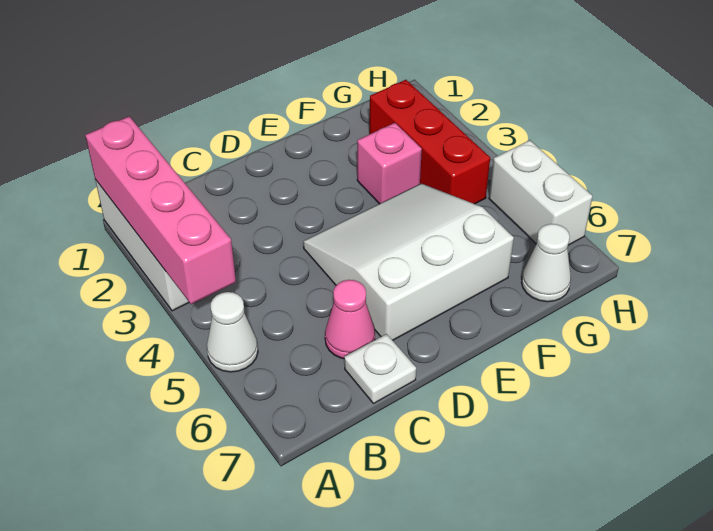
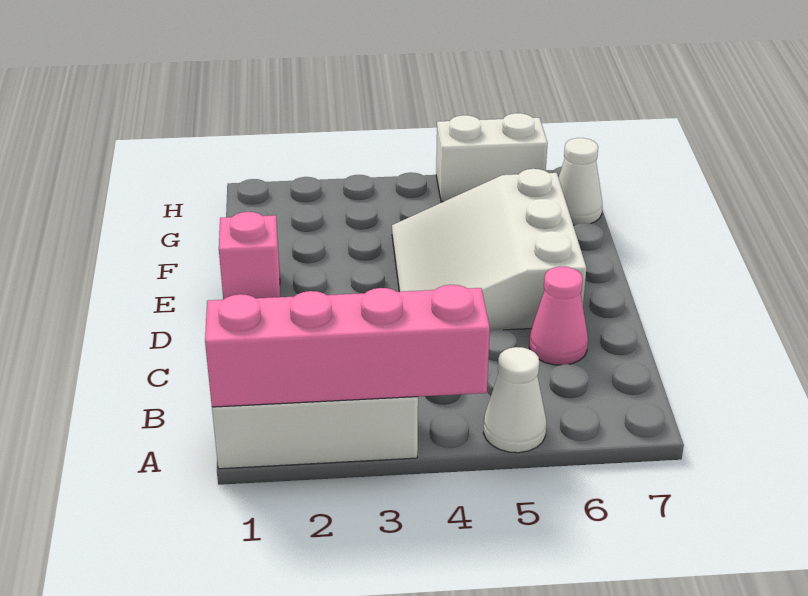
white plate C7 level 1 -> none
pink brick F3 level 1 -> pink brick E1 level 1
red brick G2:G4 level 1 -> none

